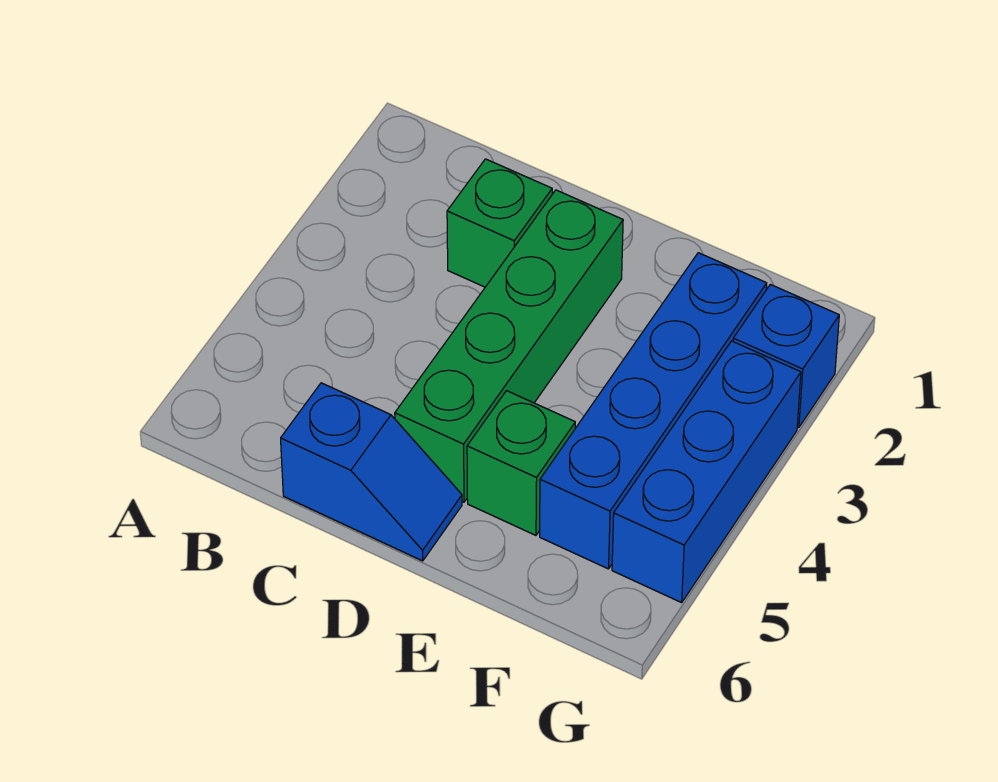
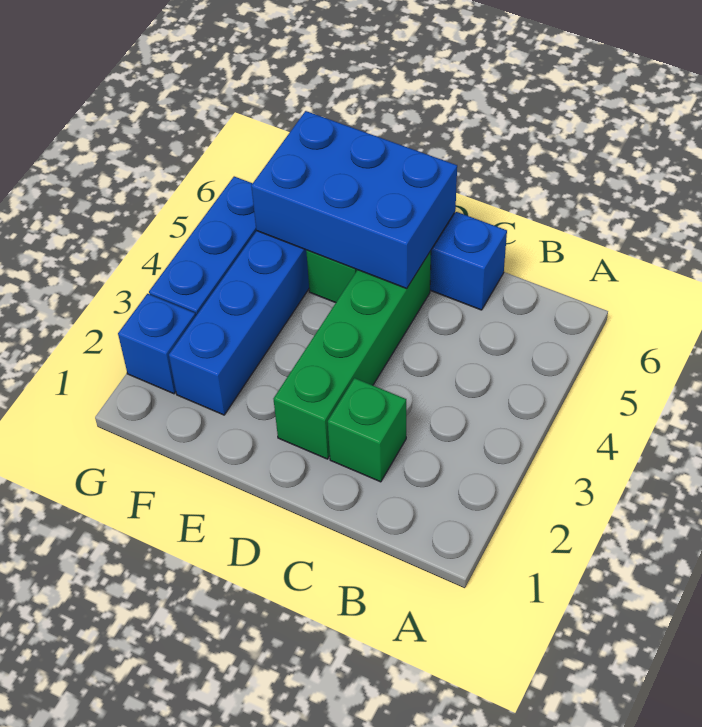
none -> blue brick D5:F6 level 2

